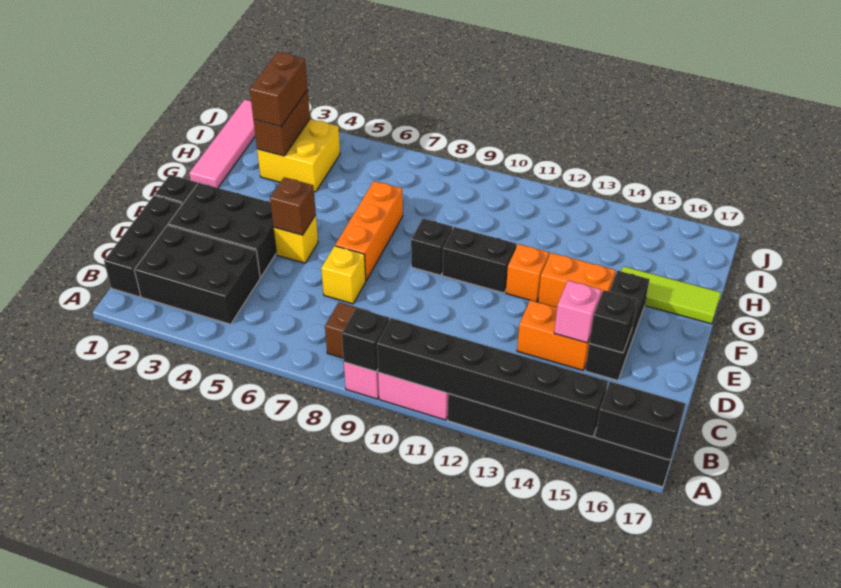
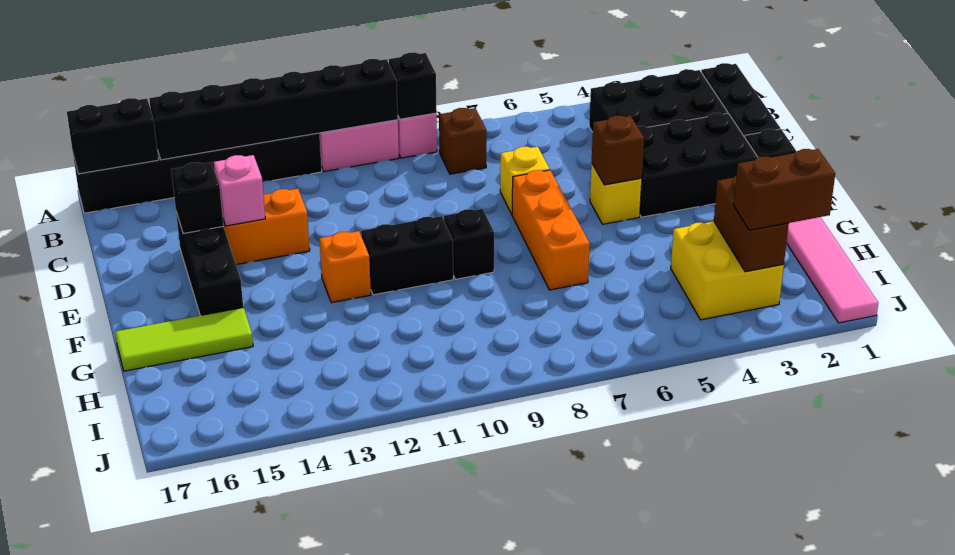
orange brick F13:F14 level 1 -> none
brown brick H3:I3 level 3 -> brown brick I2:I3 level 3

